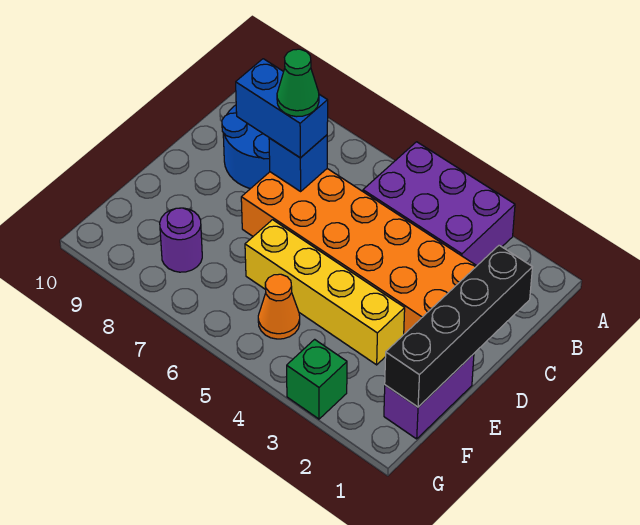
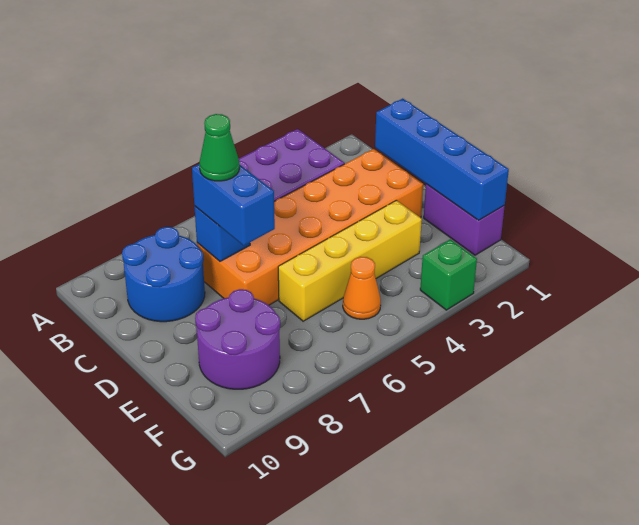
black brick C1:F1 level 2 -> blue brick C1:F1 level 2
blue brick C7:C8 level 3 -> blue brick C7:D7 level 3
purple round brick F8 level 1 -> purple round brick E8:F9 level 1

